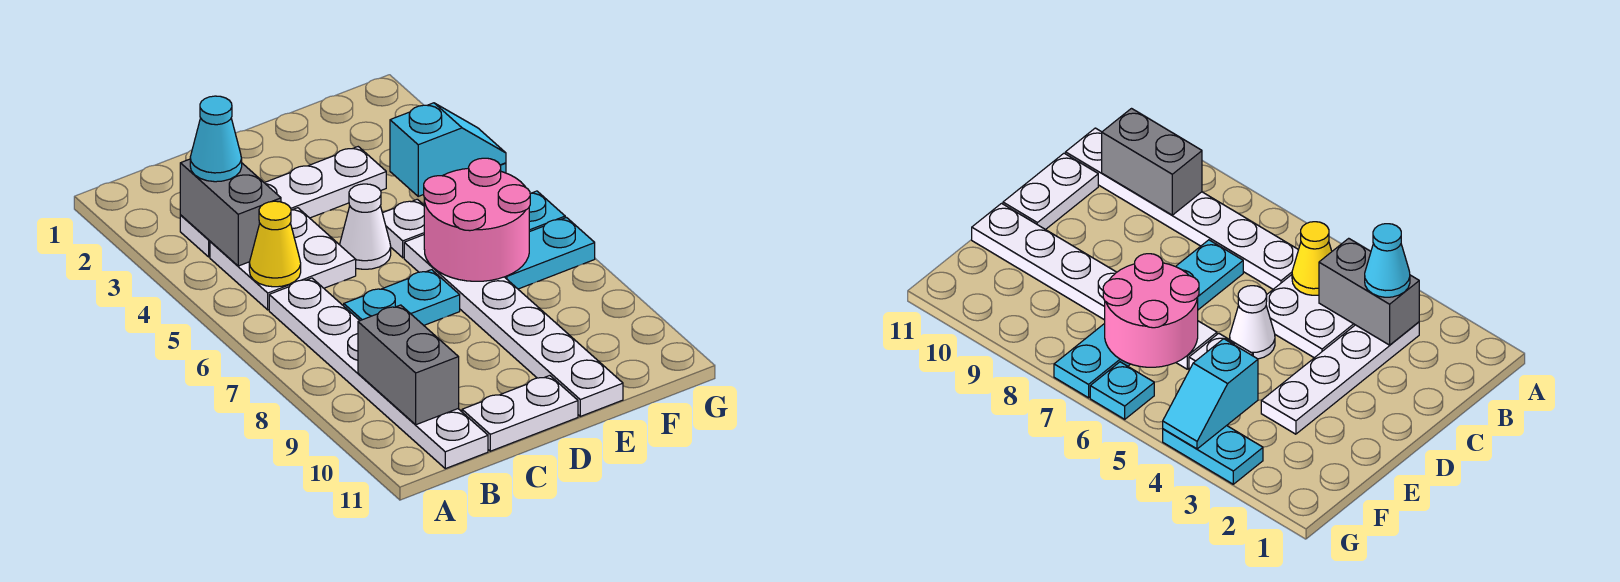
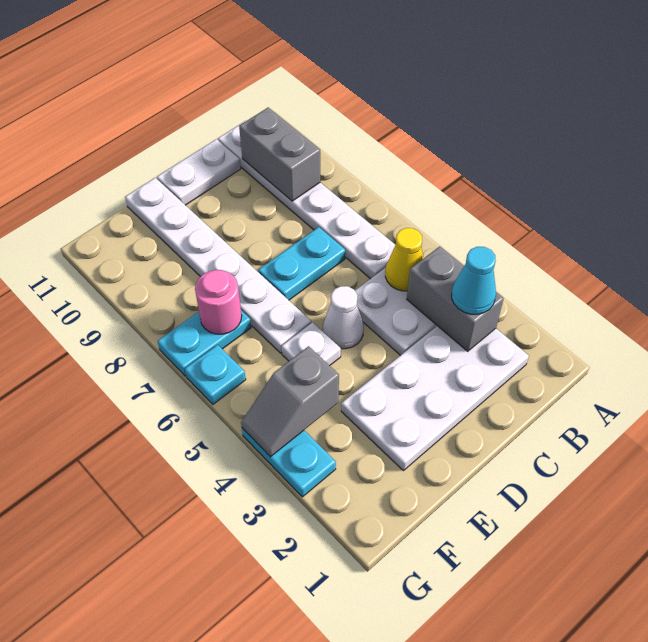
white plate B3:E3 level 1 -> white plate B2:E3 level 1
pink round brick E6:F7 level 2 -> pink round brick F7 level 2
cyan slope F4:G4 level 2 top F -> grey slope F4:G4 level 2 top F

